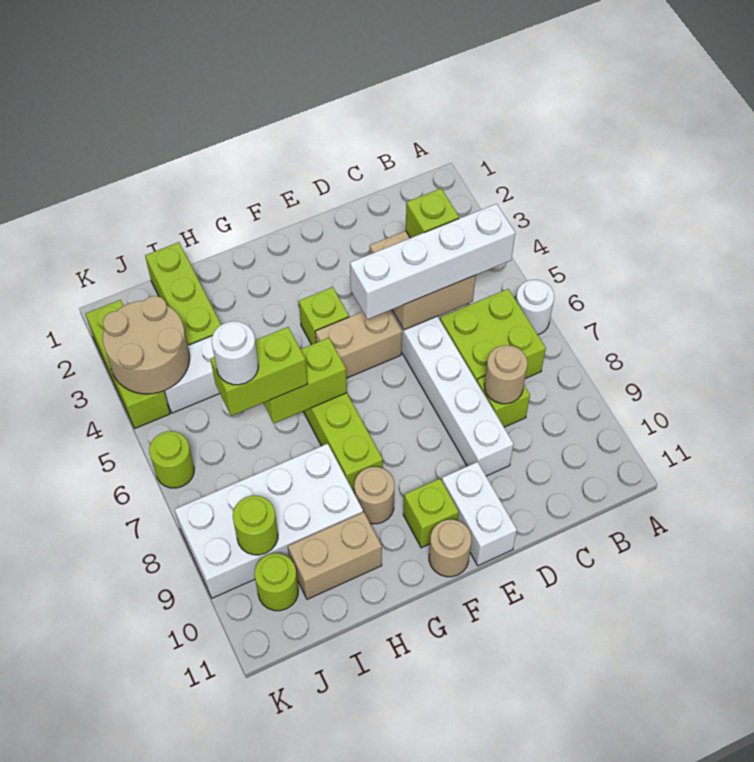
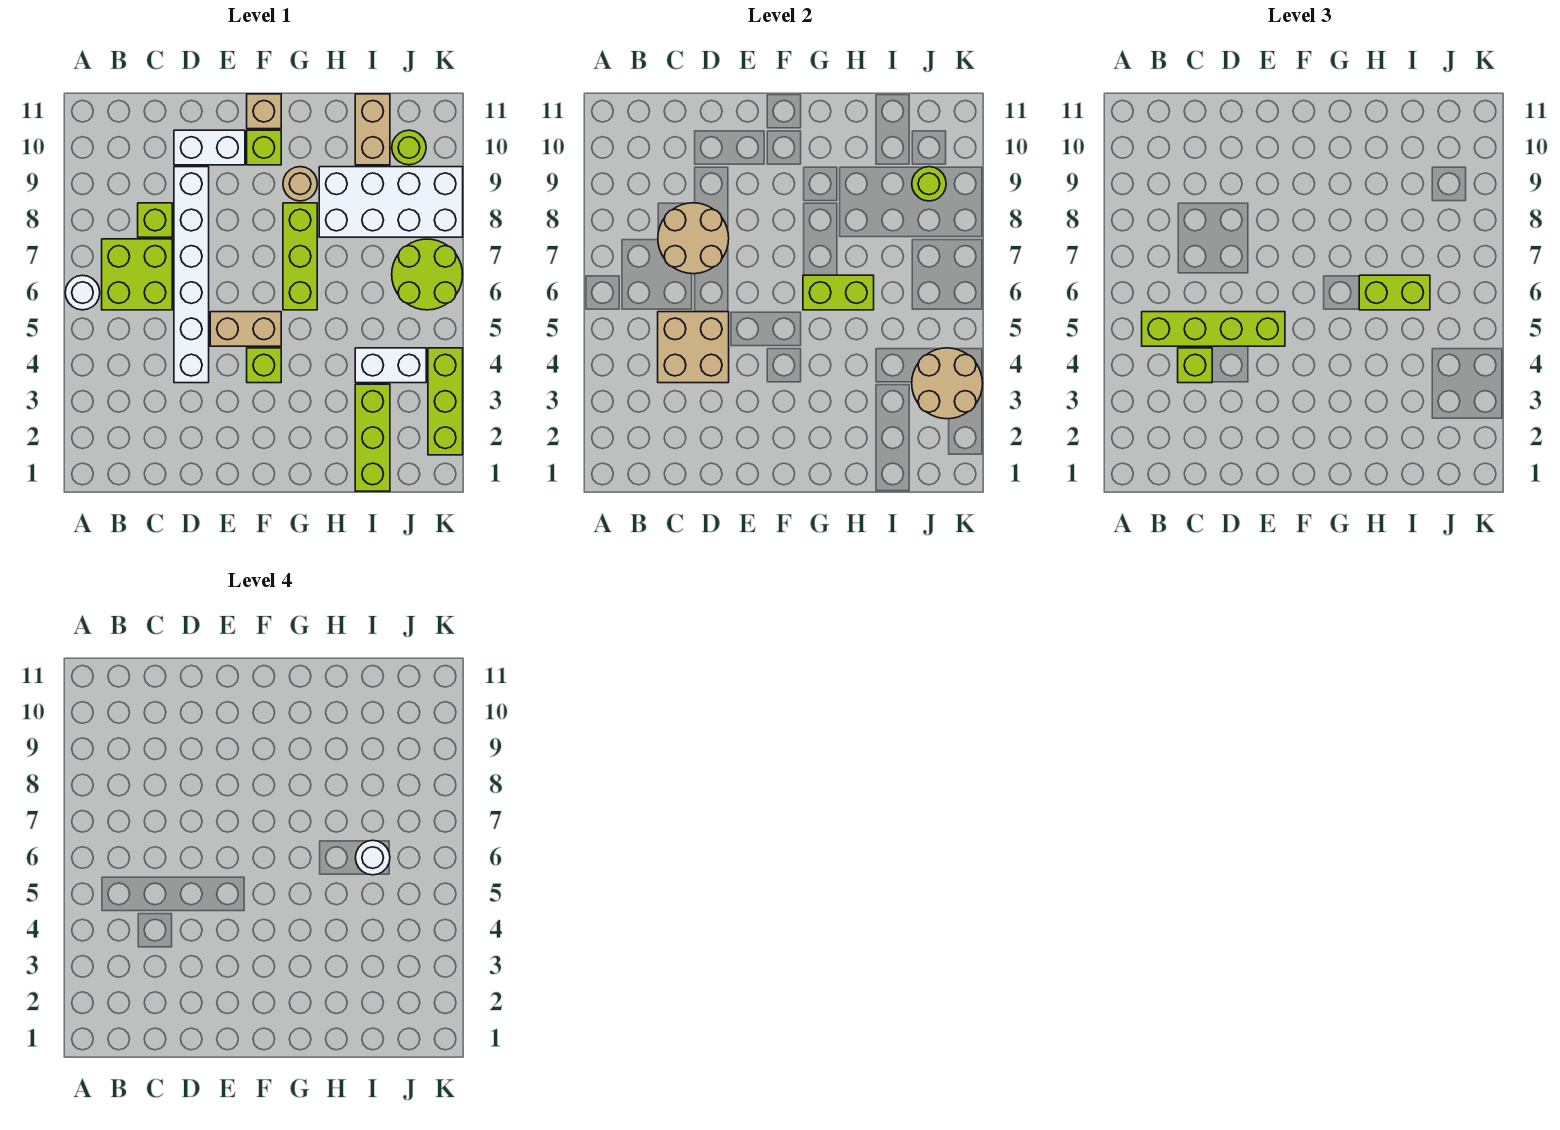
white brick B5:E5 level 3 -> lime brick B5:E5 level 3
tan round brick C8 level 2 -> tan round brick C7:D8 level 2
white brick E10:E11 level 1 -> white brick D10:E10 level 1
tan round brick F11 level 1 -> tan brick F11 level 1
tan brick H10:I10 level 1 -> tan brick I10:I11 level 1
lime round brick K6 level 1 -> lime round brick J6:K7 level 1

